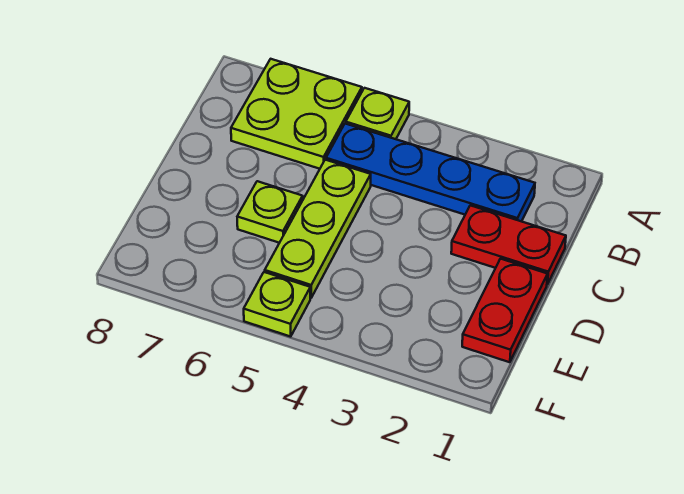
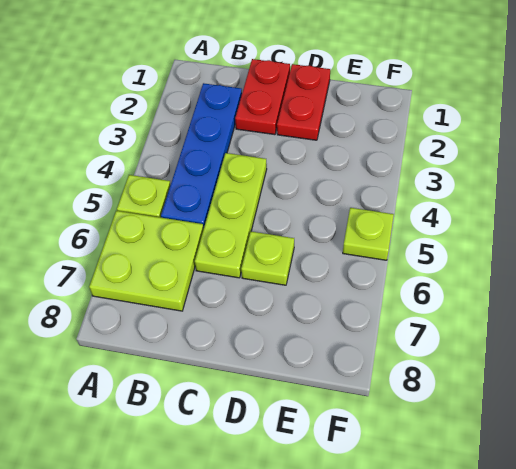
lime plate C5:E5 level 1 -> lime plate C4:C6 level 1
red plate D1:E1 level 1 -> red plate D1:D2 level 1

